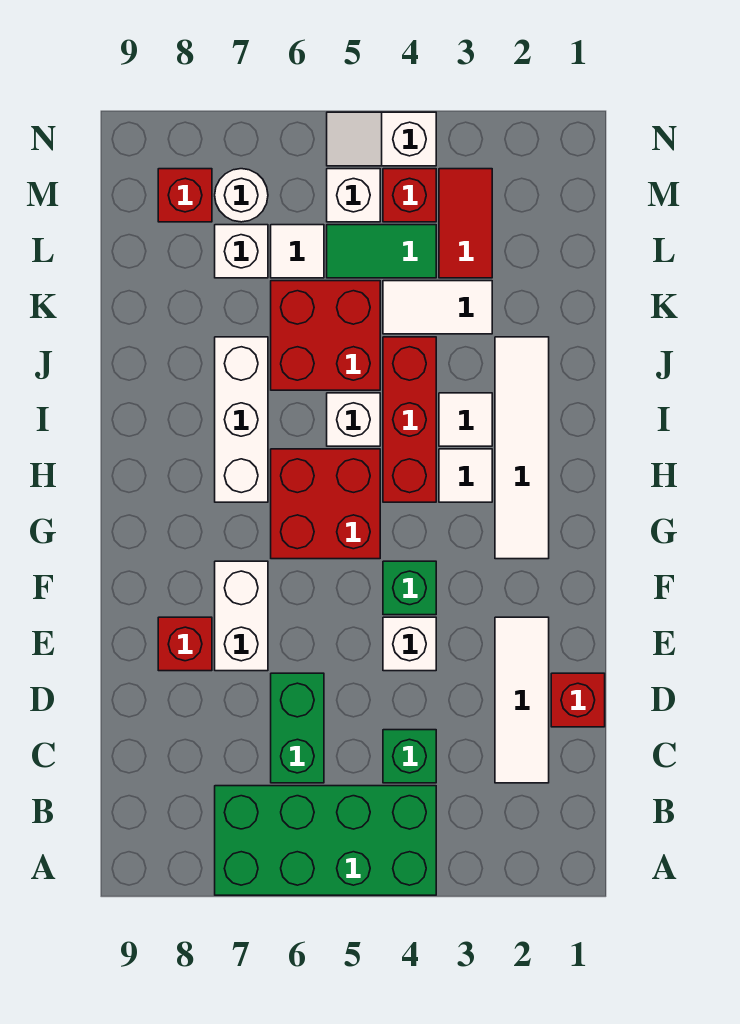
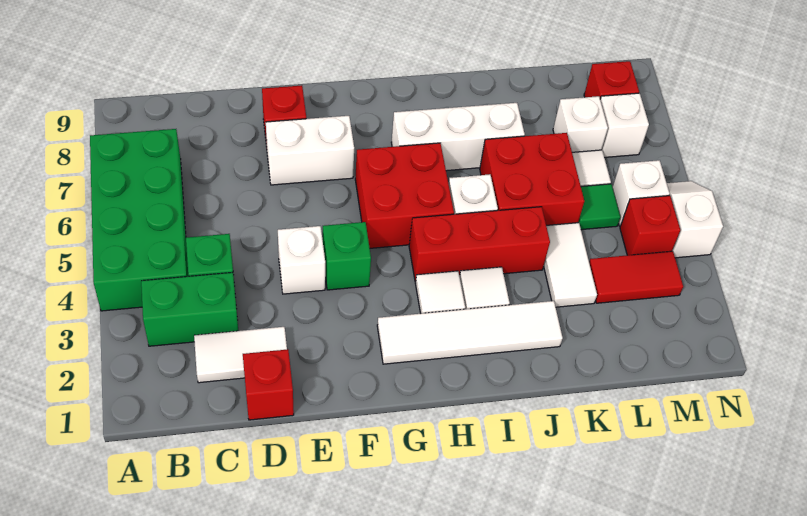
white tile C2:E2 level 1 -> white tile C2:D2 level 1
green brick C6:D6 level 1 -> green brick B3:C3 level 1
green tile L4:L5 level 1 -> green tile L5 level 1
white round brick M7 level 1 -> white brick M7 level 1

